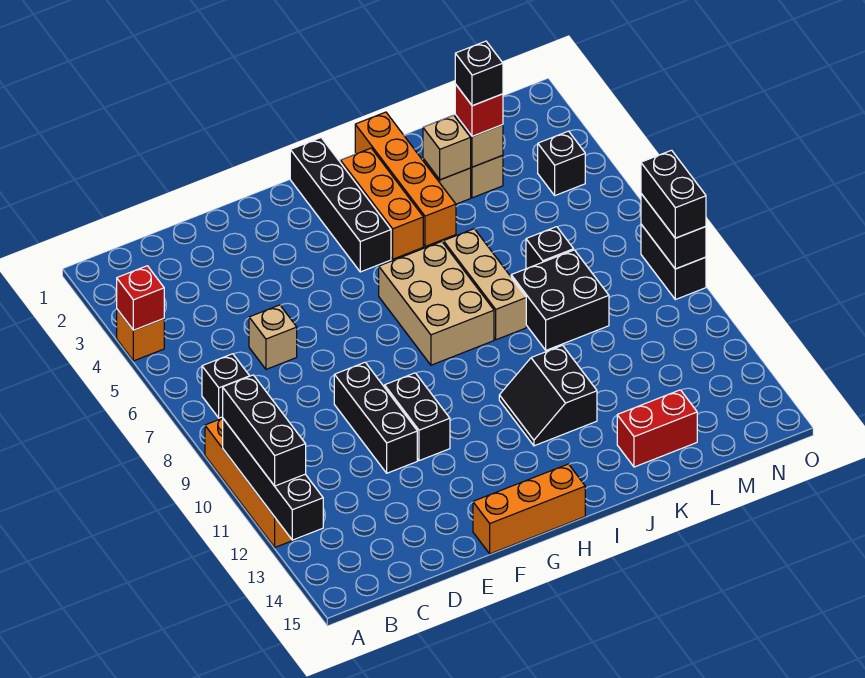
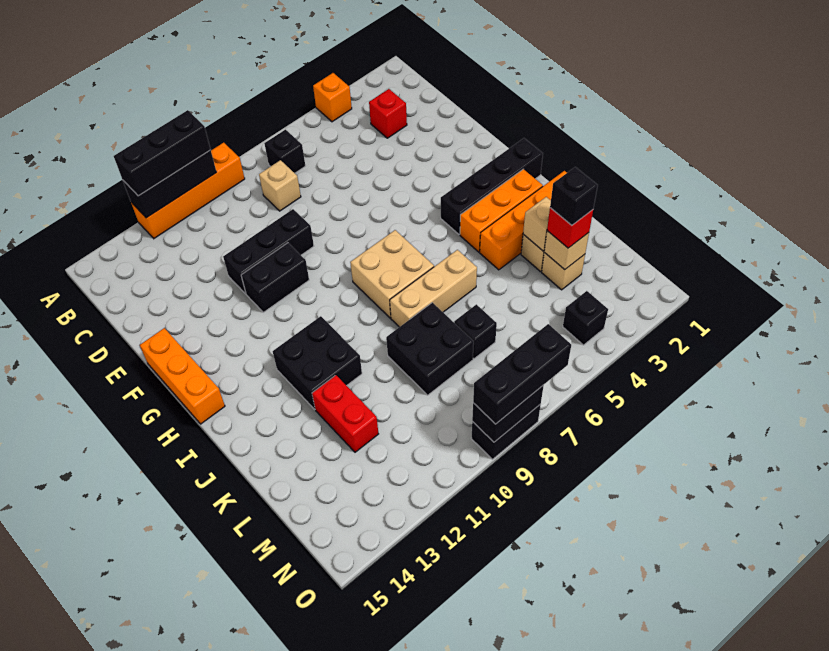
red brick A4 level 2 -> red brick C3 level 1
black brick A10:A13 level 2 -> black brick A10:A12 level 2
tan brick D6 level 1 -> tan brick C8 level 1
tan brick H6:I8 level 1 -> tan brick H7:I8 level 1
black slope I11:J12 level 1 top J -> black brick I11:J12 level 1
red brick K14:L14 level 1 -> red brick K12:L12 level 1
black brick O8:O9 level 3 -> black brick O7:O9 level 3

